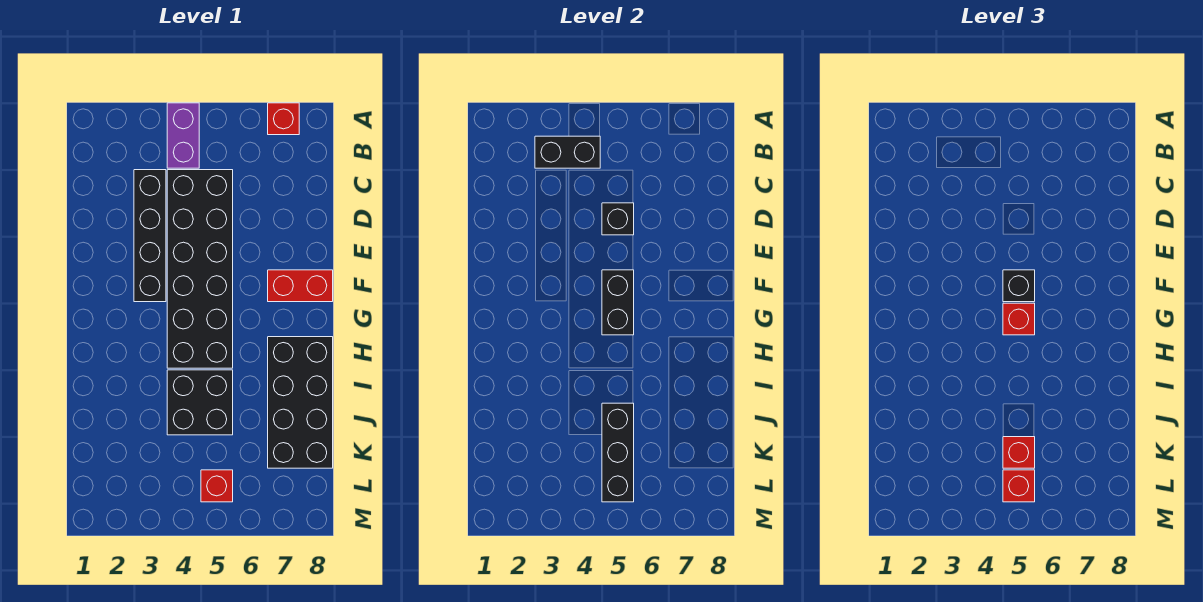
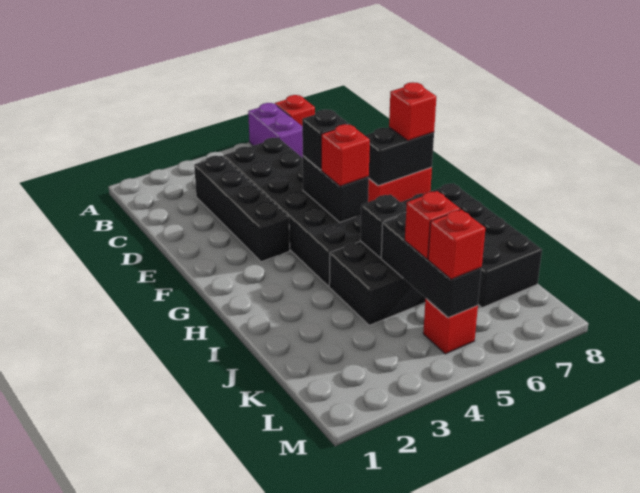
purple brick A4:B4 level 1 -> purple brick A6:B6 level 1
black brick B3:B4 level 2 -> black brick F7:F8 level 2
black brick D5 level 2 -> black brick I5 level 2
none -> red brick F8 level 3

